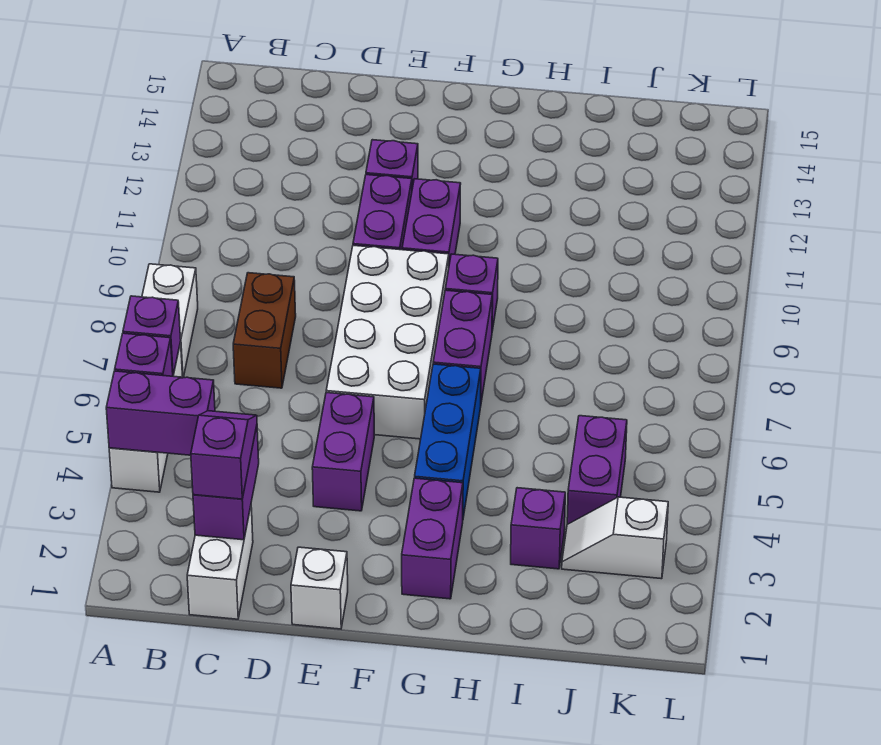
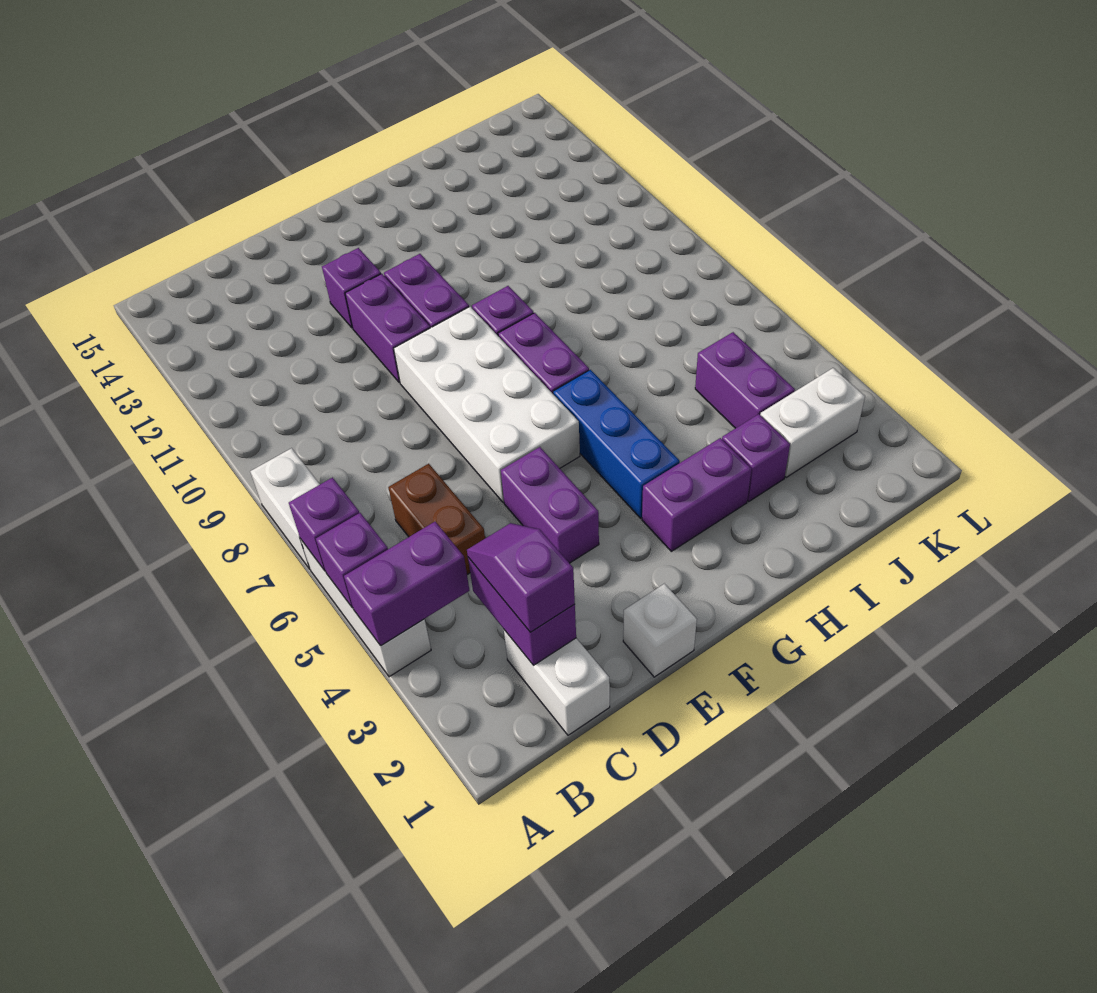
brown brick C7:C8 level 1 -> brown brick C5:C6 level 1
purple brick G2:G3 level 1 -> purple brick G3:H3 level 1
white slope J3:K3 level 1 top K -> white brick J3:K3 level 1

